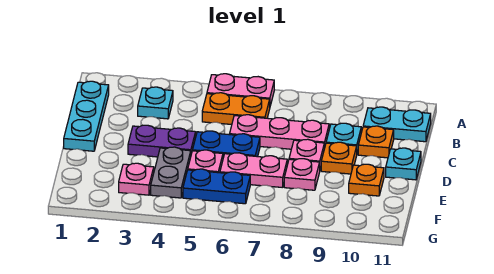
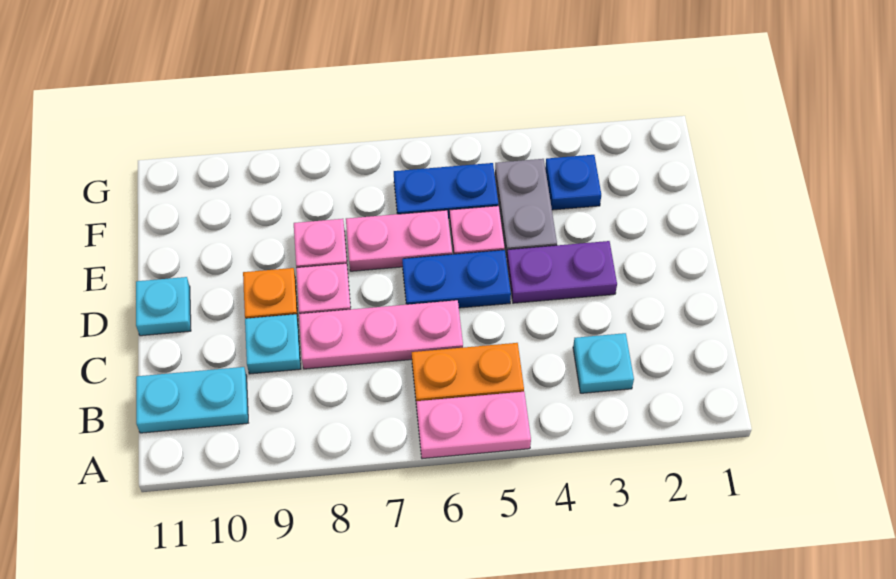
cyan plate B1:D1 level 1 -> none
orange plate C10 level 1 -> none
orange plate E10 level 1 -> none
pink plate F3 level 1 -> blue plate F3 level 1

